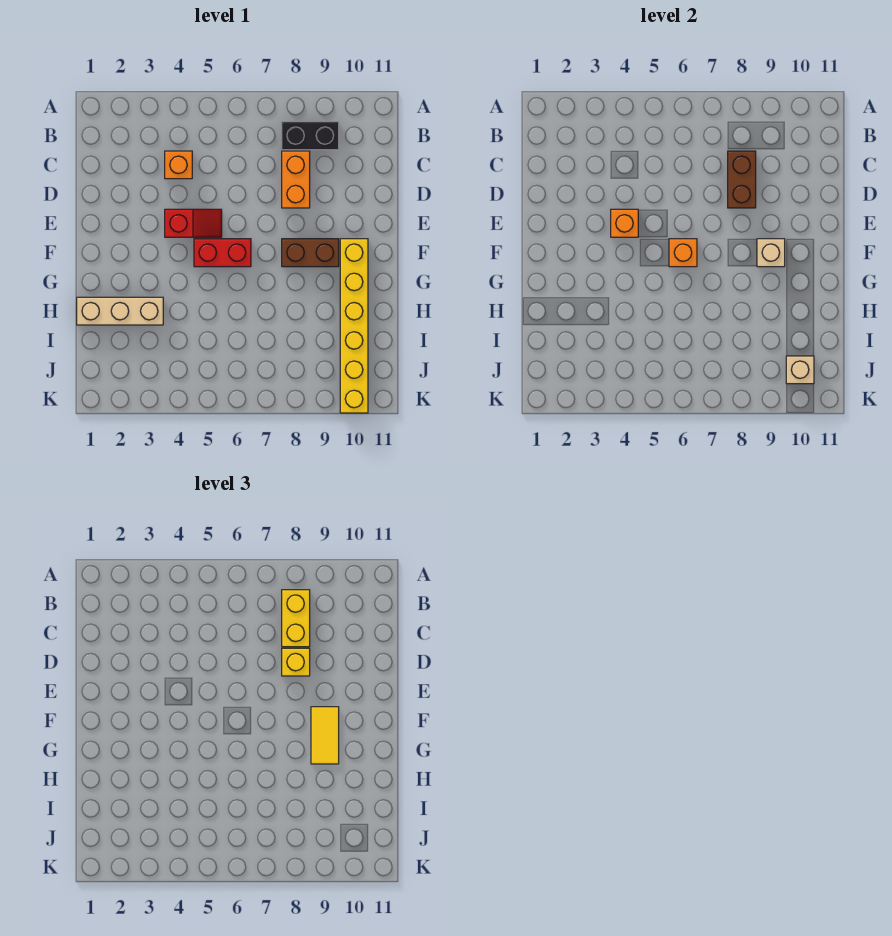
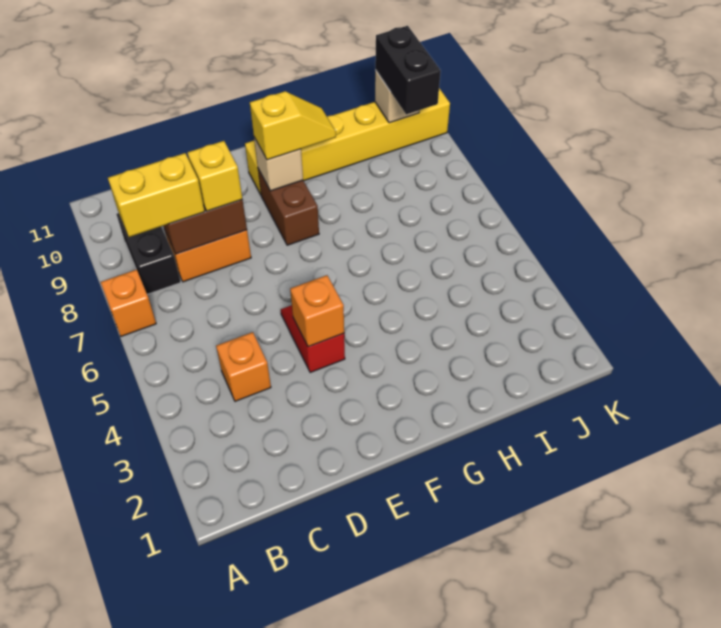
red brick F5:F6 level 1 -> none
orange brick F6 level 2 -> orange brick A7 level 1
yellow tile F9:G9 level 3 -> yellow slope F9:G9 level 3 top F
tan brick H1:H3 level 1 -> none
none -> black brick J9:J10 level 3

